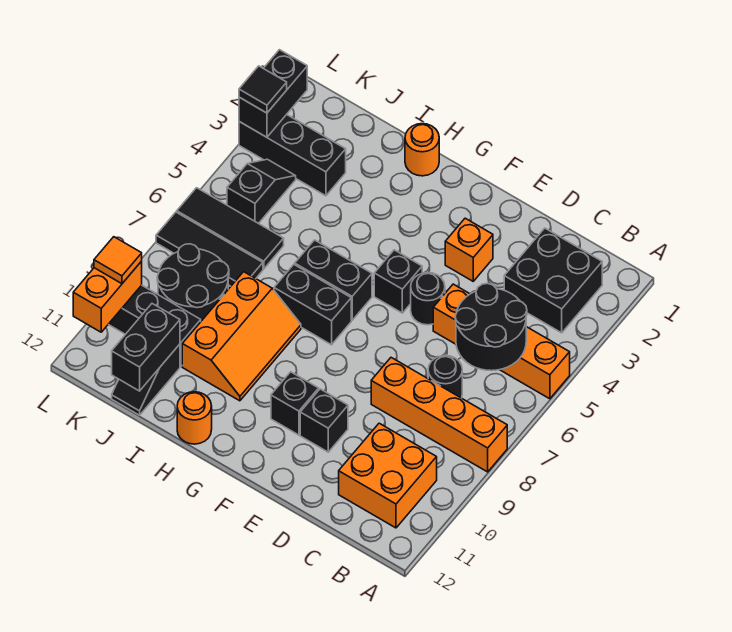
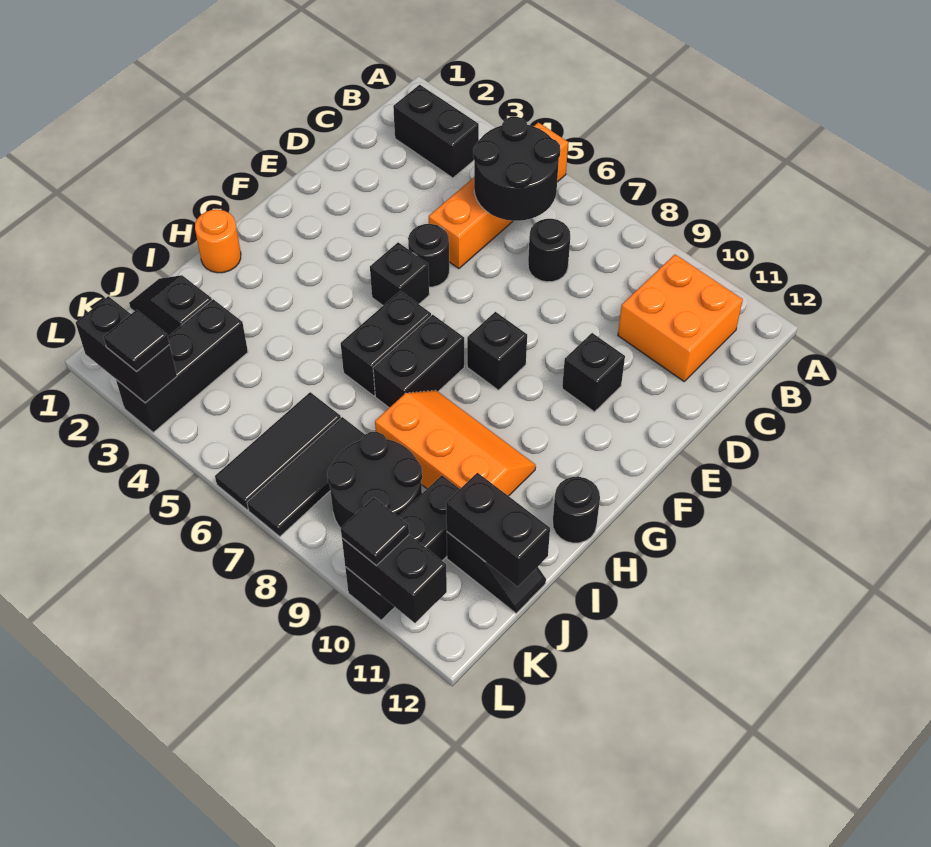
orange brick A8:D8 level 1 -> none
black brick B2:C3 level 1 -> black brick B2:B3 level 1
orange brick E3 level 1 -> none
black brick F10 level 1 -> black brick F8 level 1
orange round brick H12 level 1 -> black round brick H12 level 1
black slope K4:K5 level 1 top 5 -> black slope J1:J2 level 1 top 2
orange brick L10:L11 level 2 -> black brick L10:L11 level 2
orange tile L10 level 3 -> black tile L10 level 3

